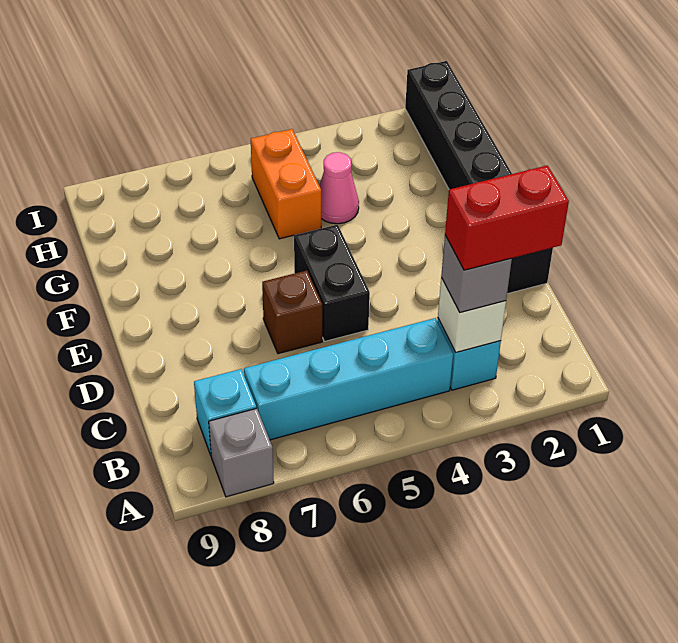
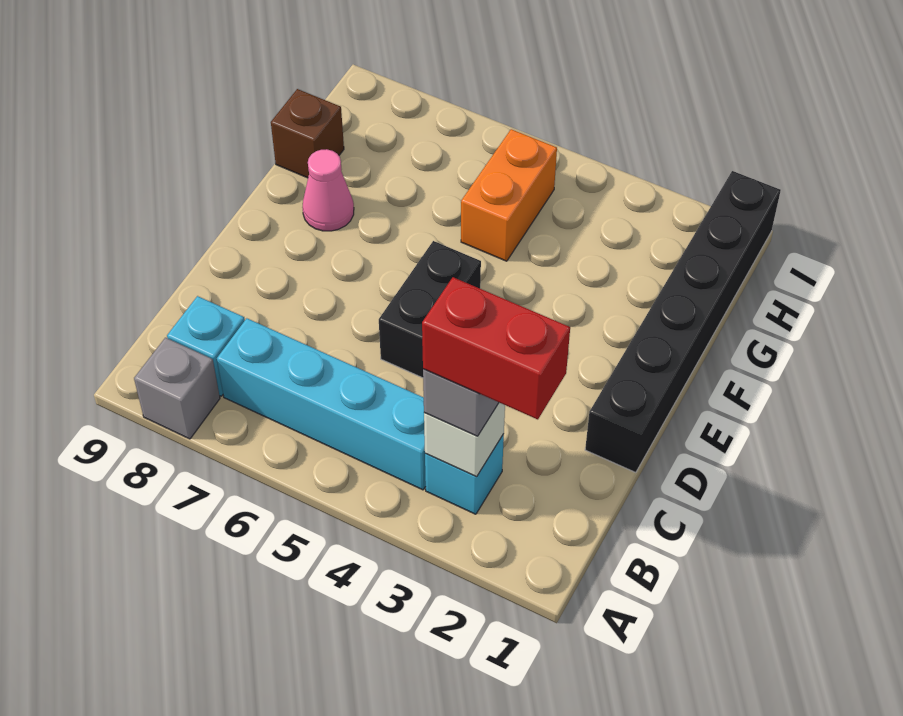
brown brick D6 level 1 -> brown brick G9 level 1
pink cone G4 level 1 -> pink cone F8 level 1

